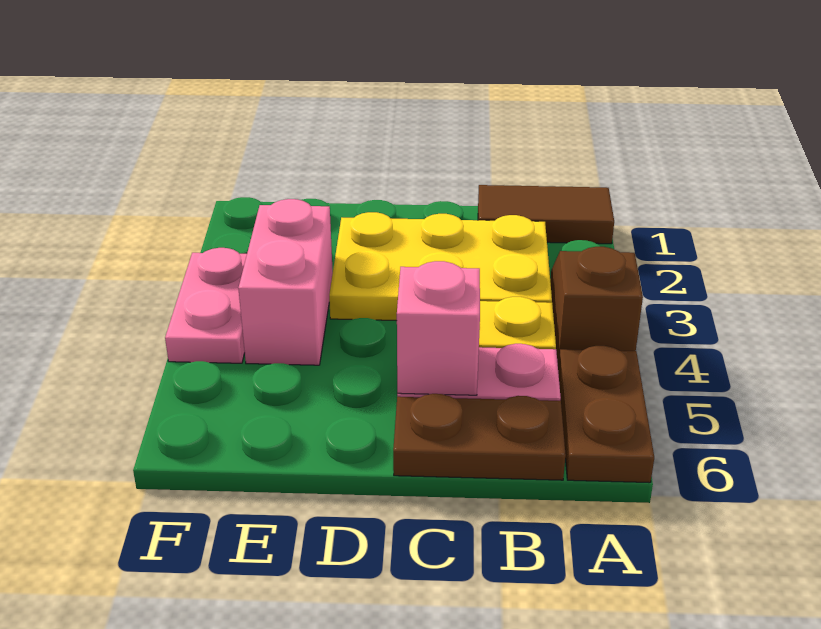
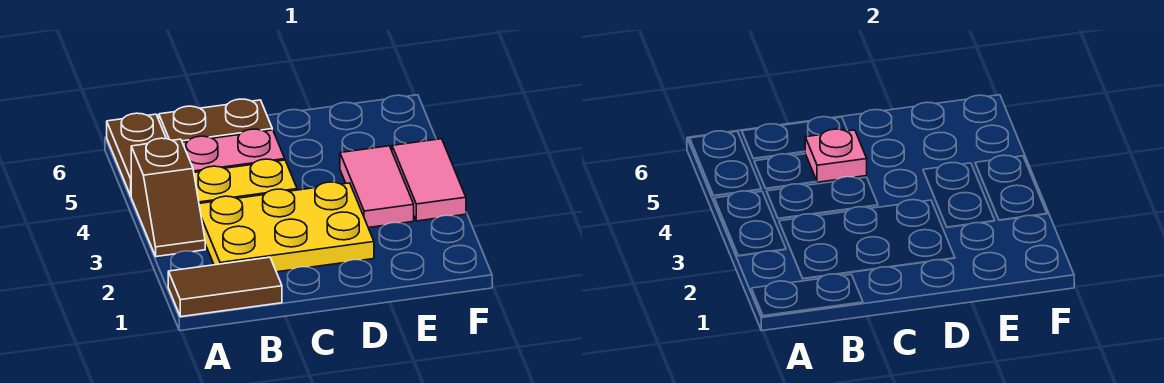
pink brick C5 level 2 -> pink plate C5 level 2
pink brick E3:E4 level 1 -> pink tile E3:E4 level 1
pink plate F3:F4 level 1 -> pink tile F3:F4 level 1

